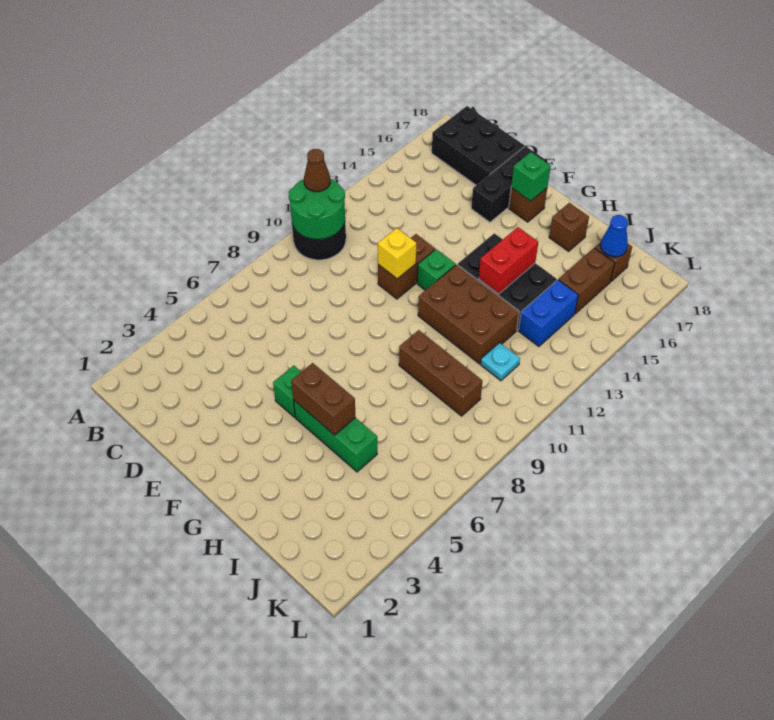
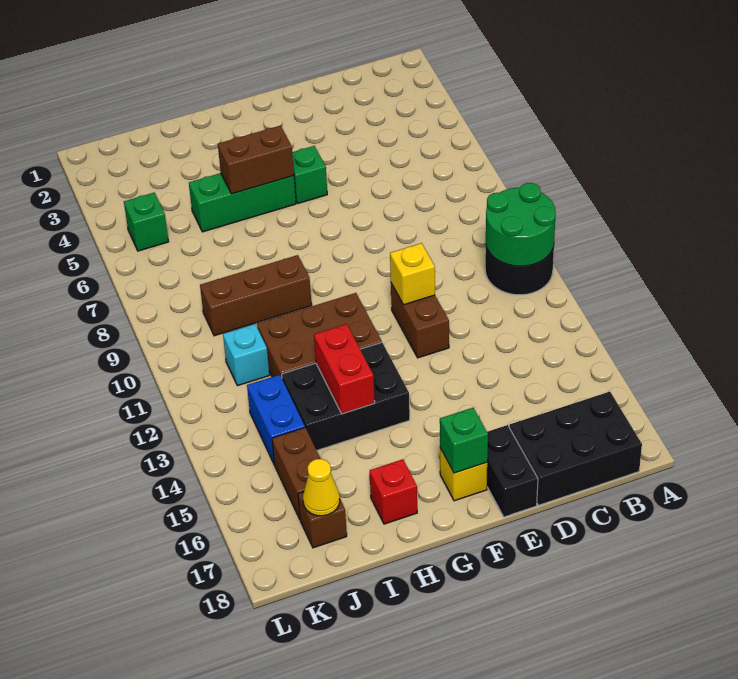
brown cone A11 level 3 -> none
black brick E16:E18 level 1 -> black brick E17:E18 level 1
green brick F12 level 1 -> green brick K5 level 1
brown brick F17 level 1 -> yellow brick F17 level 1
brown brick H17 level 1 -> red brick H17 level 1
cyan plate J11 level 1 -> cyan brick J11 level 1
blue cone J17 level 2 -> yellow cone J17 level 2

